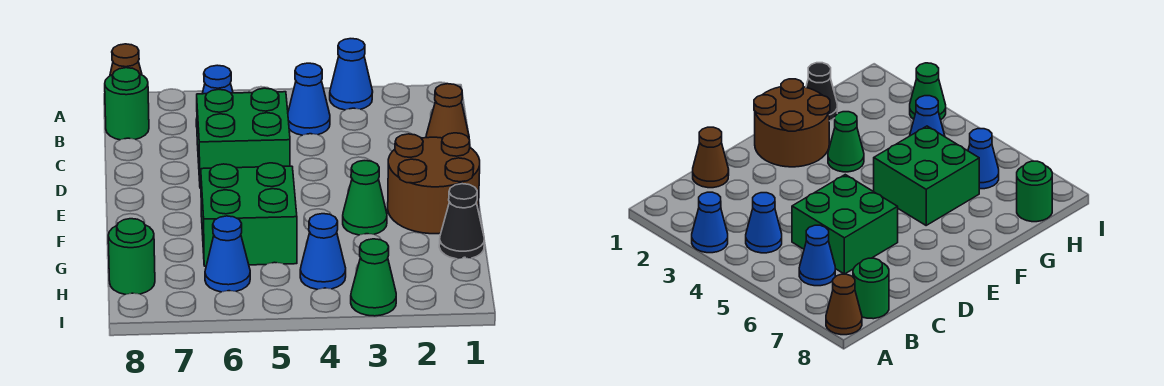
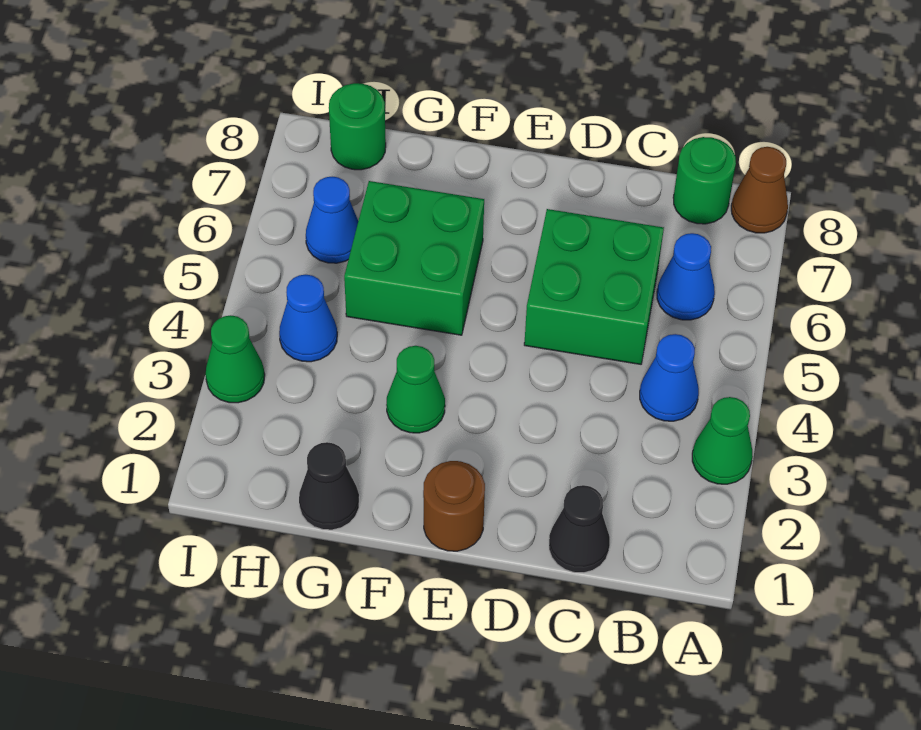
blue cone A3 level 1 -> green cone A3 level 1
brown cone C1 level 1 -> black cone C1 level 1
brown round brick E1:F2 level 1 -> brown round brick E1 level 1

